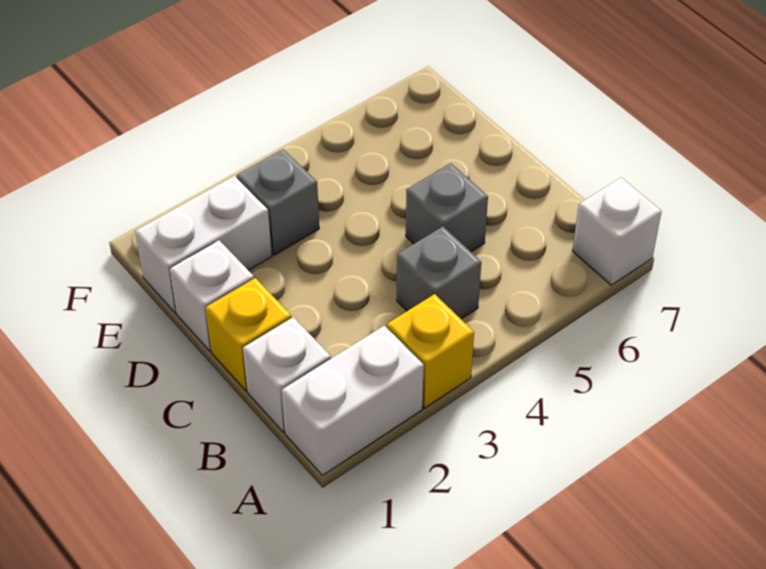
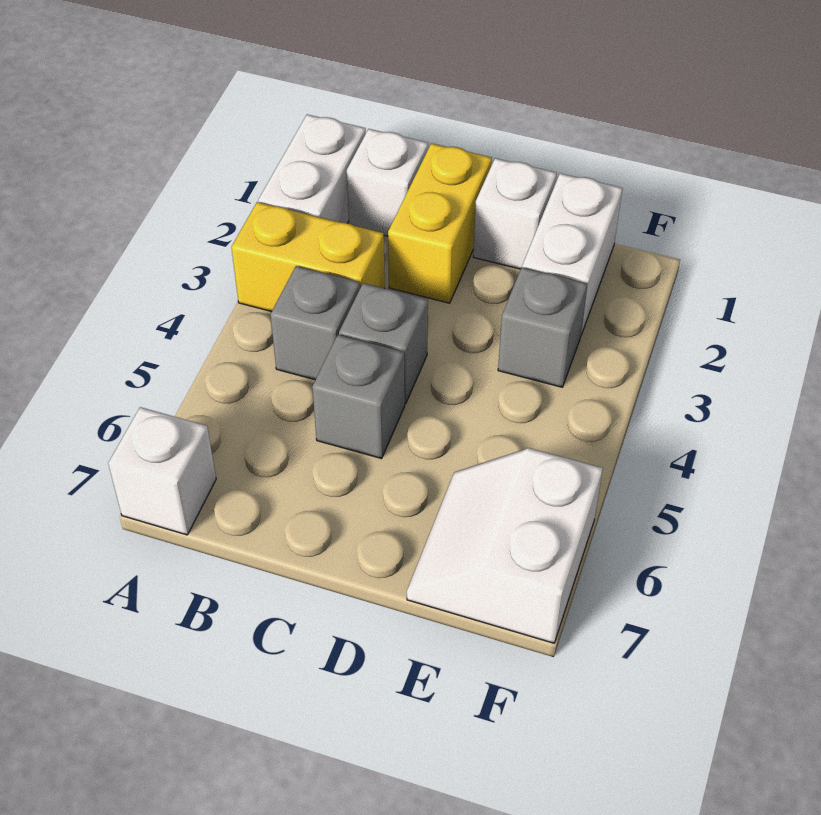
yellow brick A3 level 1 -> yellow brick A3:B3 level 1
yellow brick C1 level 1 -> yellow brick C1:C2 level 1
none -> grey brick C4 level 1
none -> white slope E6:F7 level 1 top F

